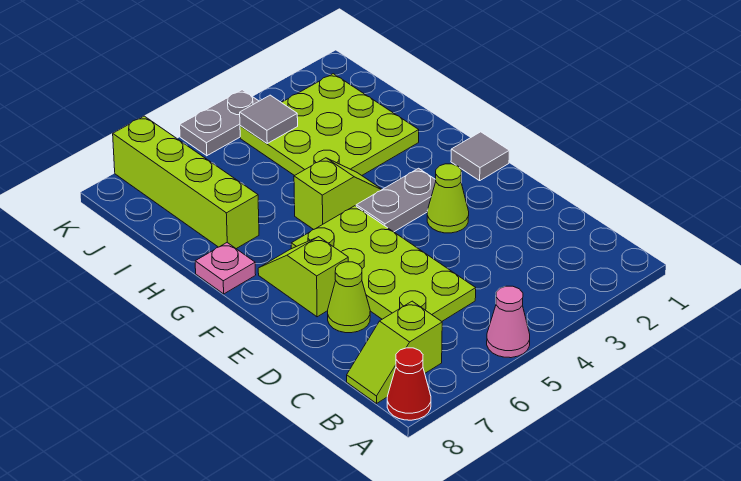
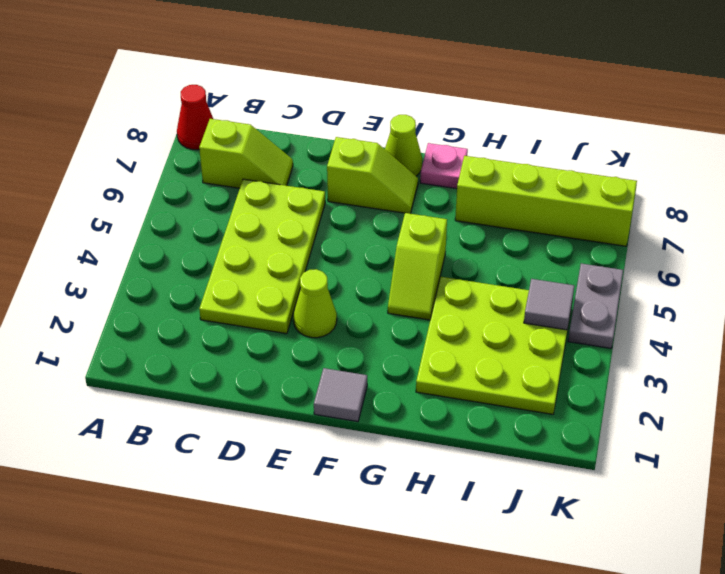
pink cone A5 level 1 -> none
lime slope B7:B8 level 1 top 7 -> lime slope B7:C7 level 1 top B
lime plate C5:F6 level 1 -> lime plate C3:D6 level 1
lime cone D7 level 1 -> lime cone F8 level 1
grey plate F3:F4 level 1 -> none

